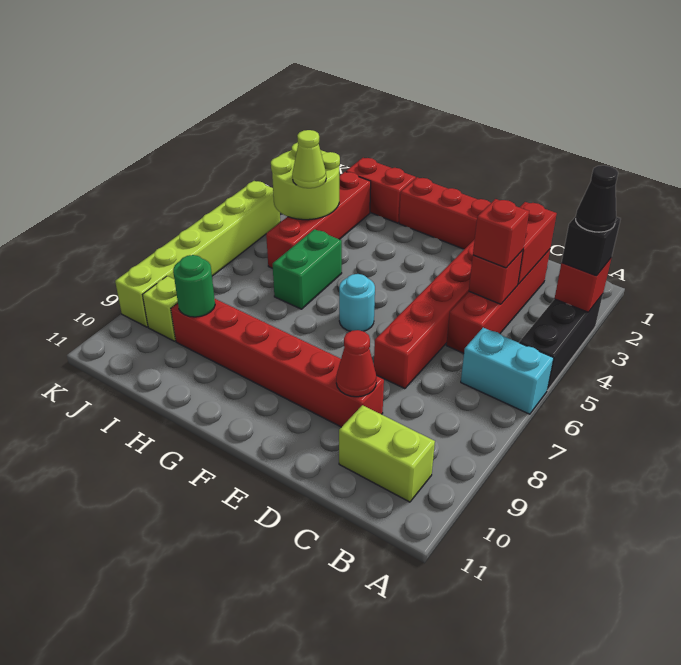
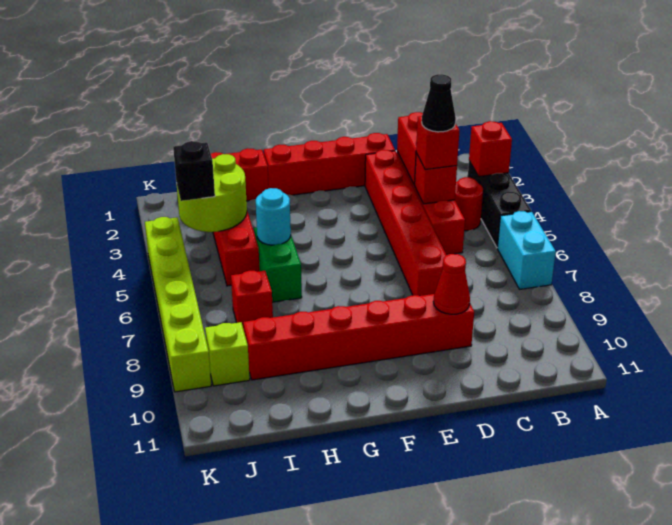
black brick A3 level 3 -> black brick J4 level 3
black cone A3 level 4 -> black cone C4 level 4
cyan brick A6:B6 level 1 -> cyan brick A6:A7 level 1
none -> red round brick B4 level 1
lime brick B10:C10 level 1 -> none
cyan round brick F6 level 1 -> cyan round brick H5 level 2
lime cone I4 level 3 -> none
none -> red brick I7 level 1
green round brick I9 level 2 -> none

